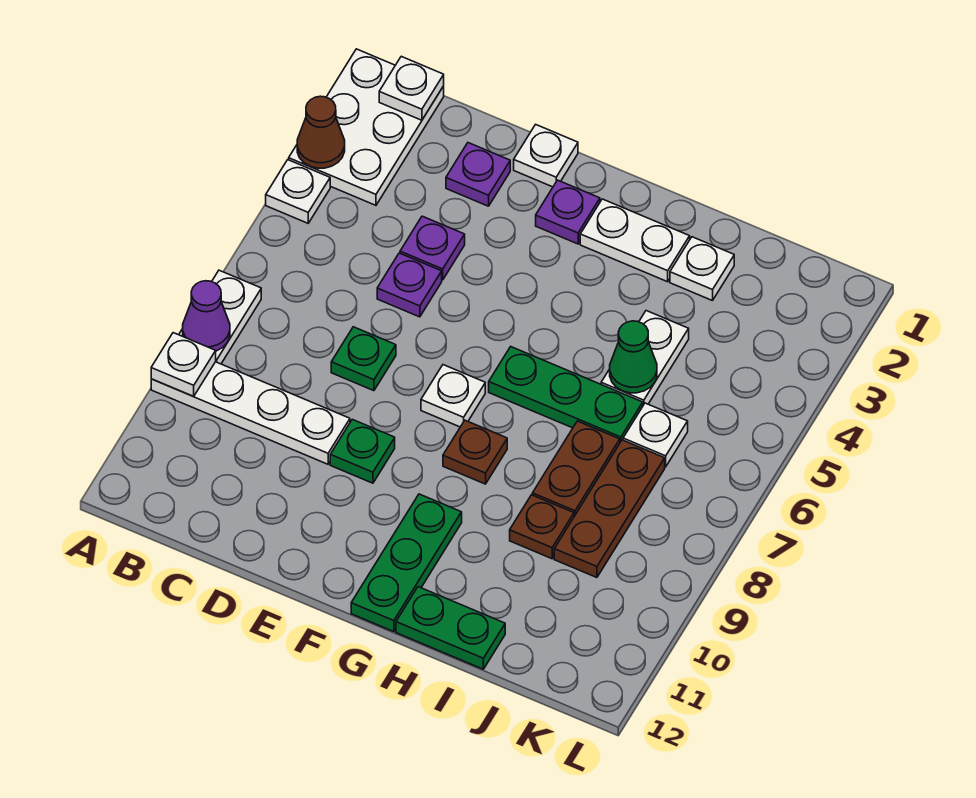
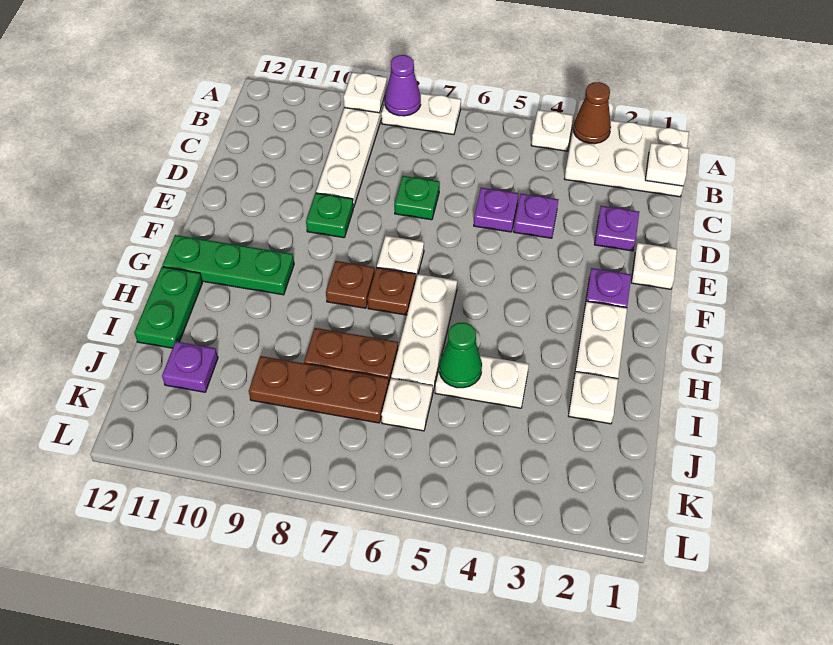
green plate G6:I6 level 1 -> white plate G6:I6 level 1
brown plate I9 level 1 -> brown plate G7 level 1
none -> purple plate J11 level 1

